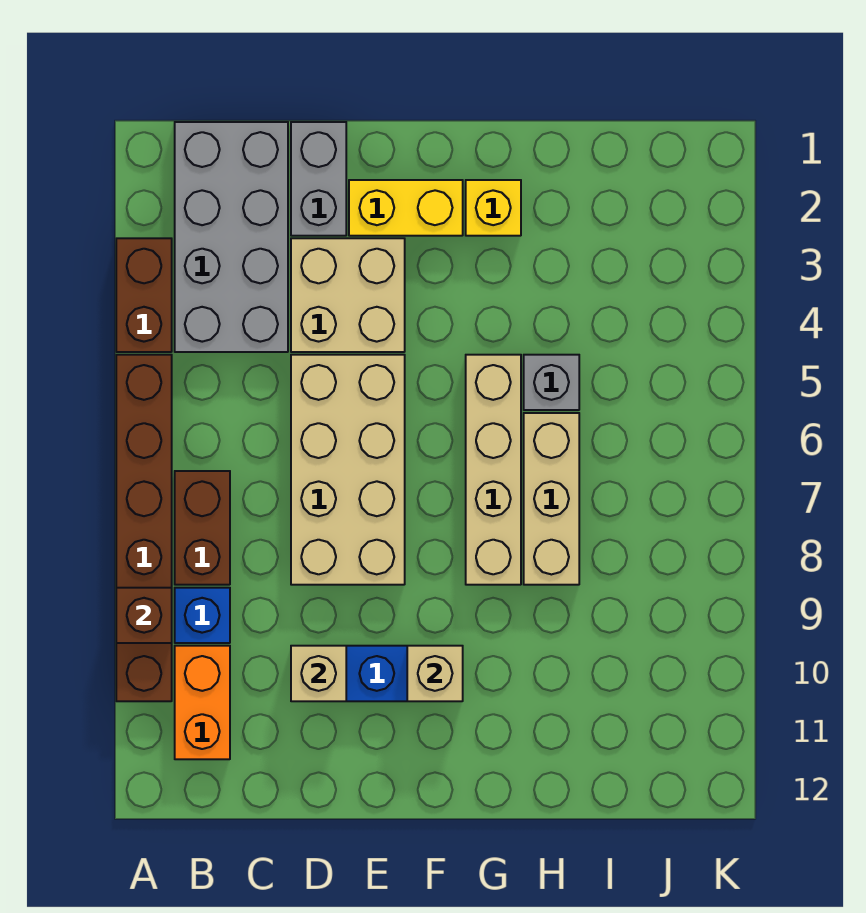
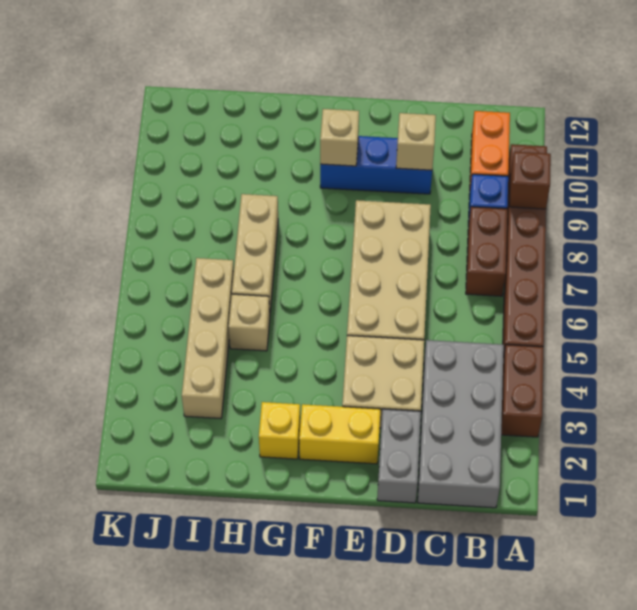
tan brick G5:G8 level 1 -> tan brick I3:I6 level 1
grey brick H5 level 1 -> tan brick H5 level 1

